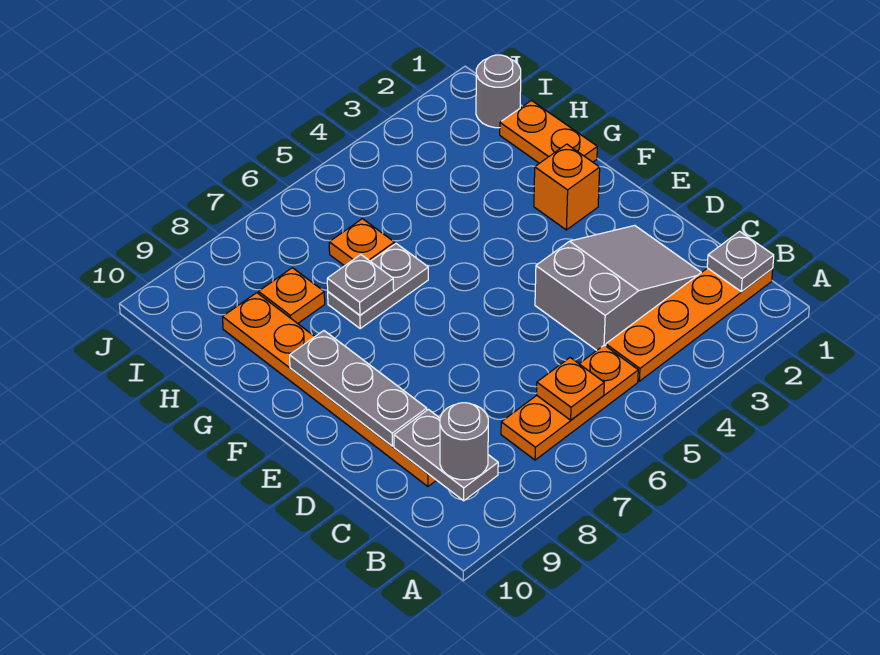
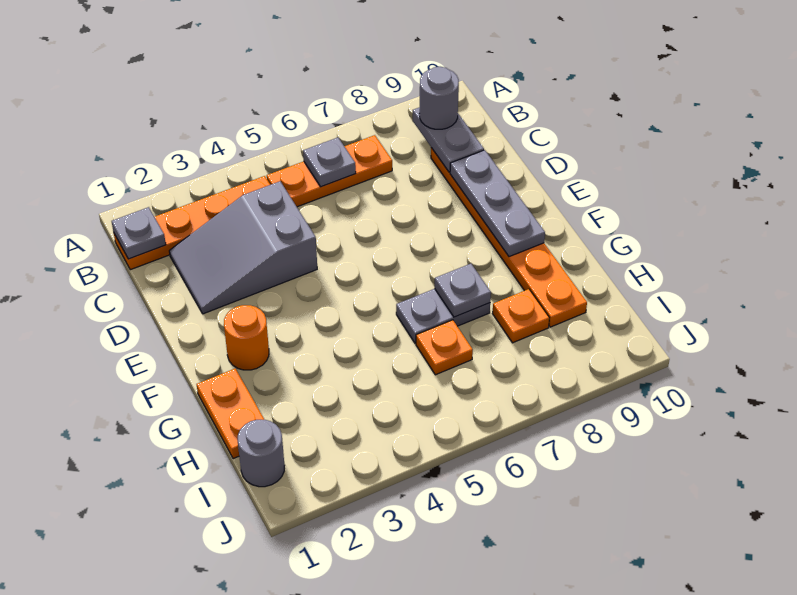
orange plate B6 level 2 -> grey plate B6 level 2
orange brick F2 level 1 -> orange round brick F2 level 1

